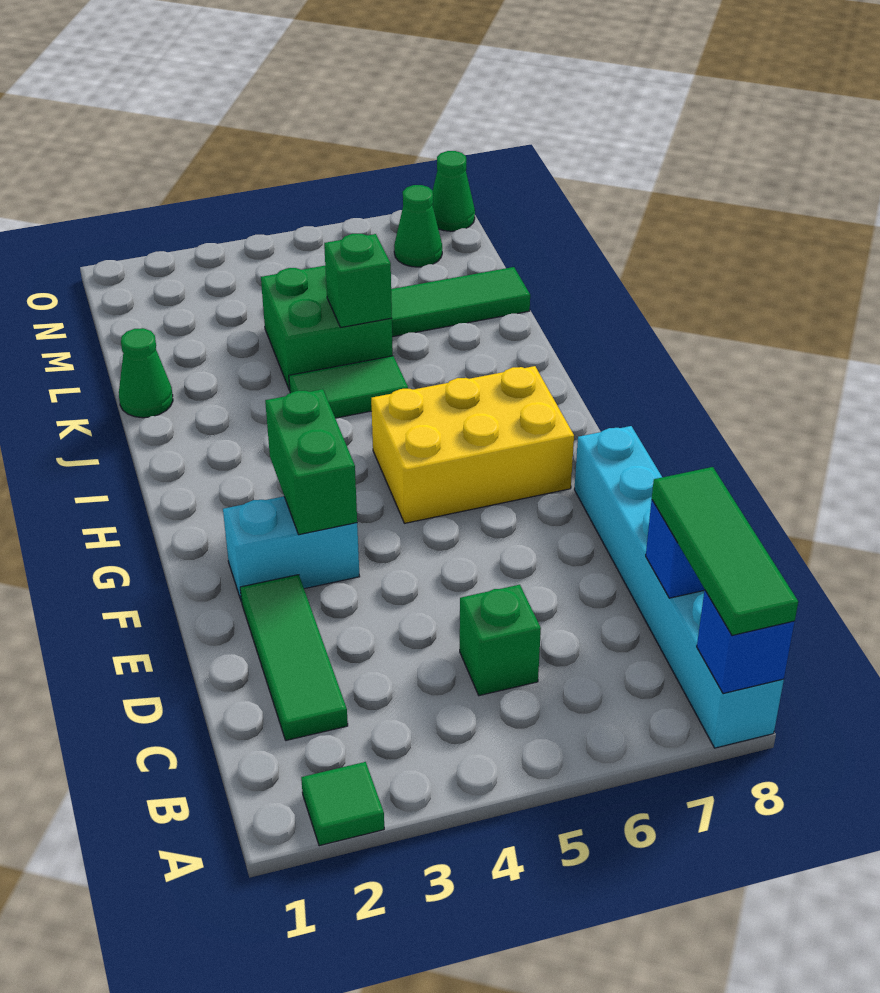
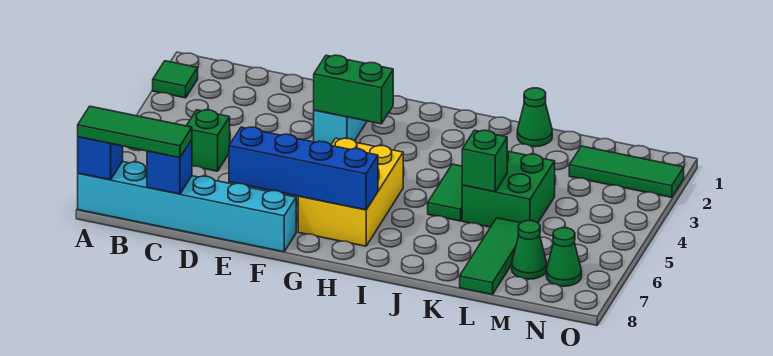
green tile C2:E2 level 1 -> green tile M2:O2 level 1
none -> blue brick E7:H7 level 2
green cone O8 level 1 -> green cone M7 level 1

